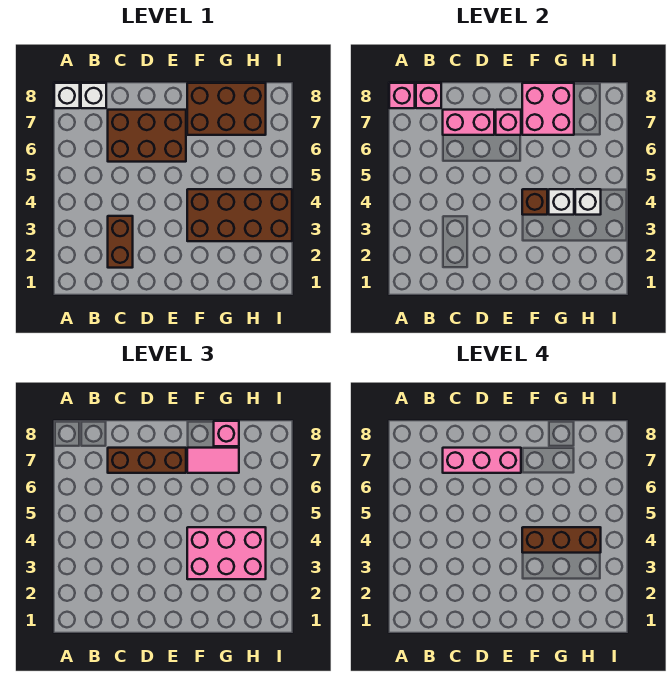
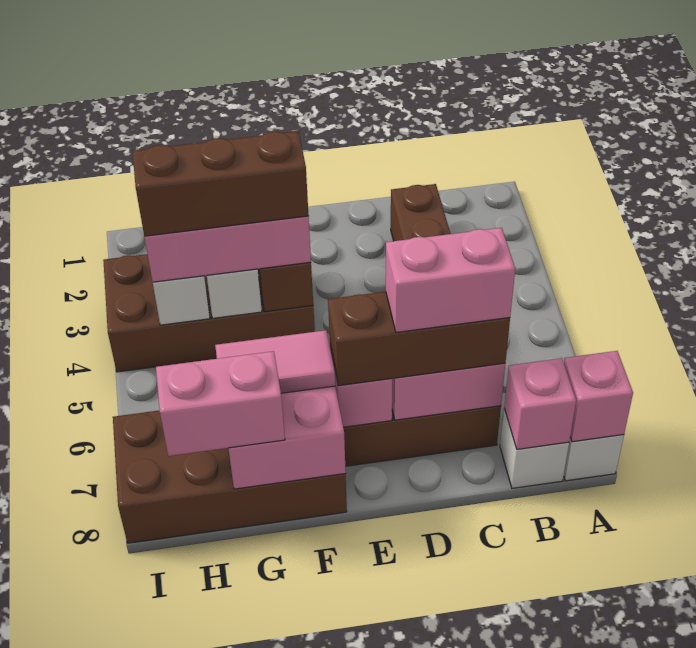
pink brick C7:E7 level 4 -> pink brick C7:D7 level 4
brown brick F7:H8 level 1 -> brown brick F7:I8 level 1
pink brick G8 level 3 -> pink brick G8:H8 level 3

